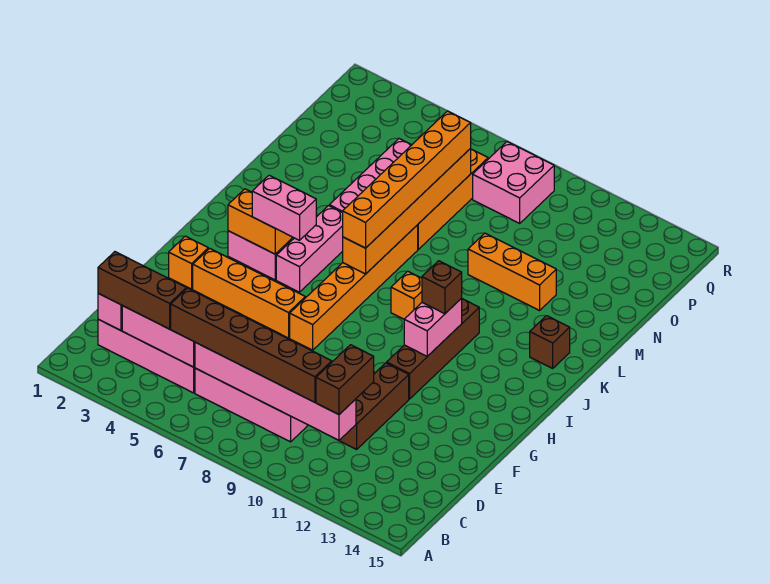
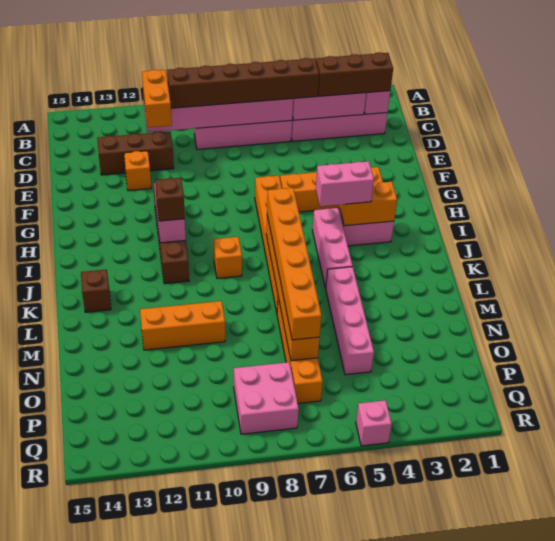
brown brick C11:D11 level 3 -> orange brick C11:D11 level 3
brown brick D11:F11 level 1 -> brown brick D11:D13 level 1
orange brick G2 level 1 -> orange brick E12 level 1
none -> pink brick R5 level 1

